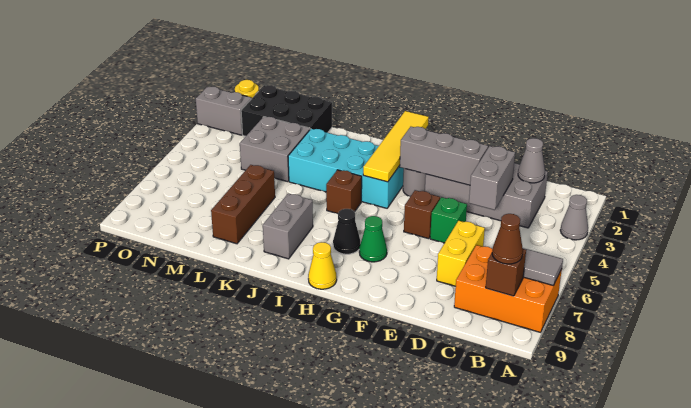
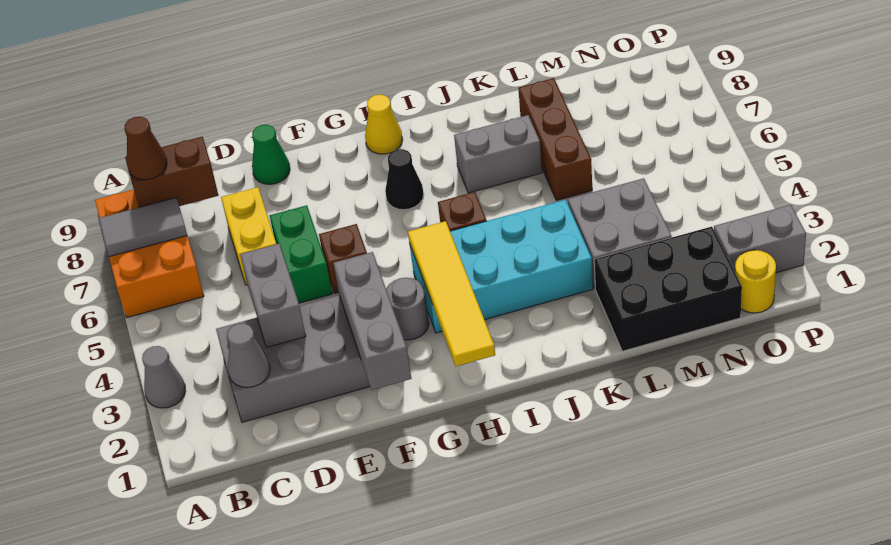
orange brick A7:C8 level 1 -> orange brick A6:B8 level 1
brown brick B8 level 2 -> brown brick B8:C8 level 2
grey brick E3:G3 level 2 -> grey brick F1:F3 level 2
green brick E5 level 1 -> green brick E5:E6 level 1
green cone G7 level 1 -> green cone E9 level 1
grey brick J7:J8 level 1 -> grey brick J7:K7 level 1

